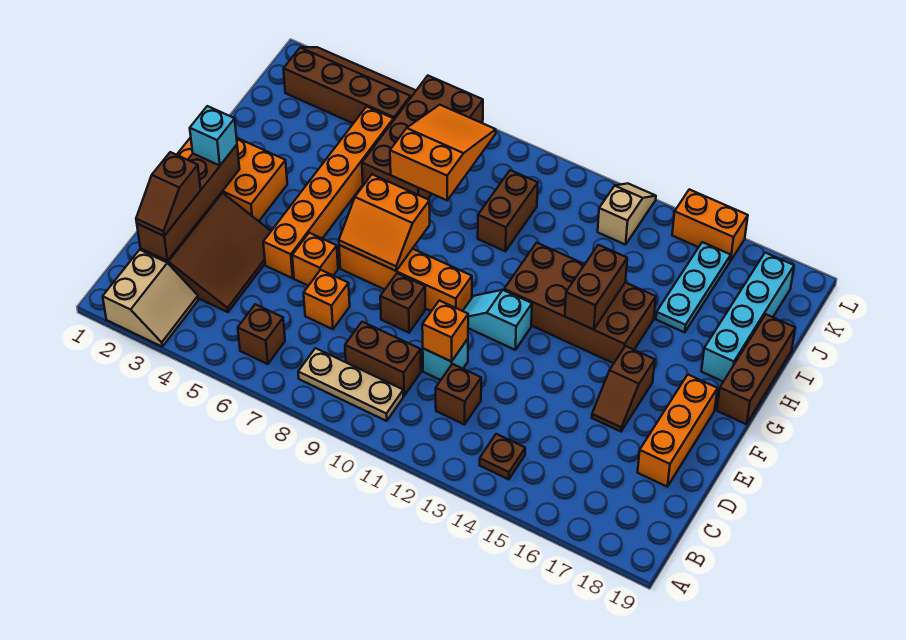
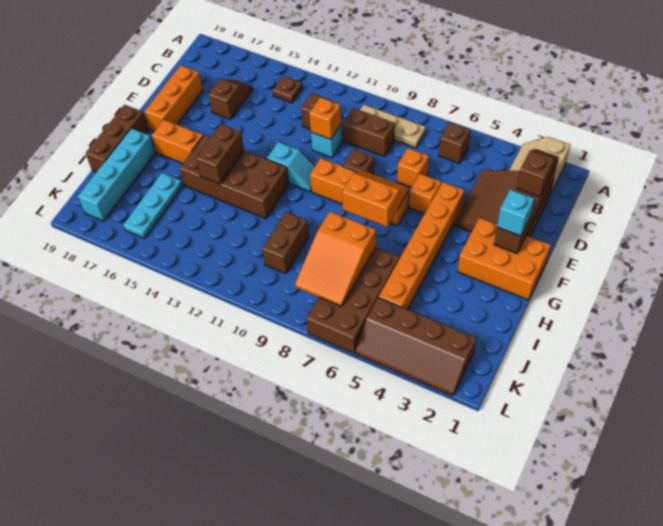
brown slope E16:F16 level 1 top F -> brown slope C16:D16 level 1 top D
tan slope K13:L13 level 1 top K -> none
orange brick L15:L16 level 1 -> orange brick G16:G17 level 1

